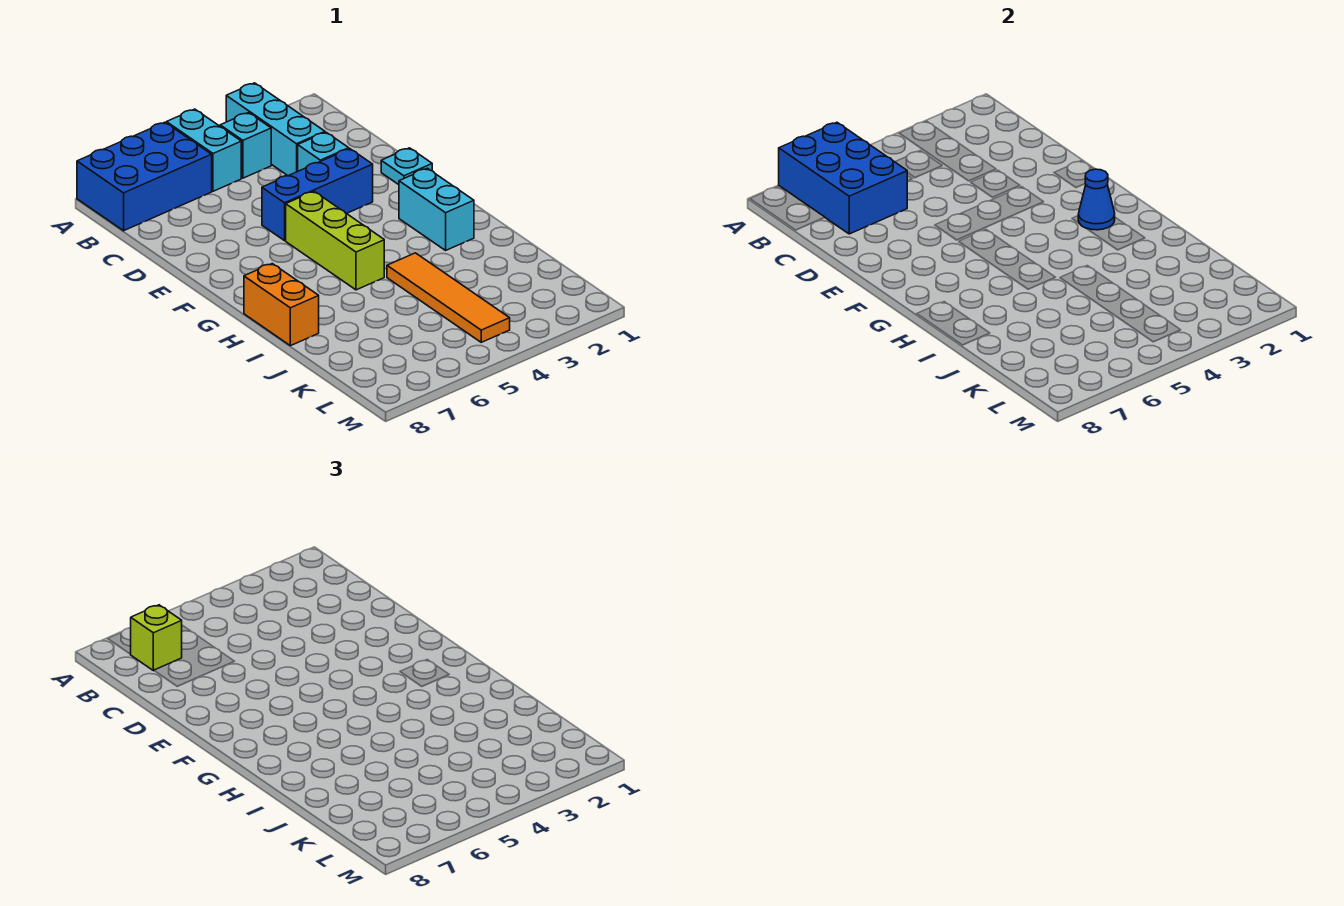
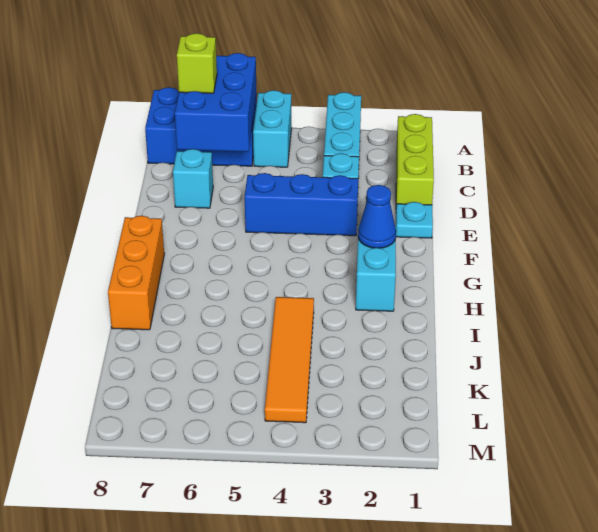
cyan brick B4 level 1 -> cyan brick D7 level 1
lime brick F5:H5 level 1 -> lime brick B1:D1 level 1
orange brick H8:I8 level 1 -> orange brick G8:I8 level 1

